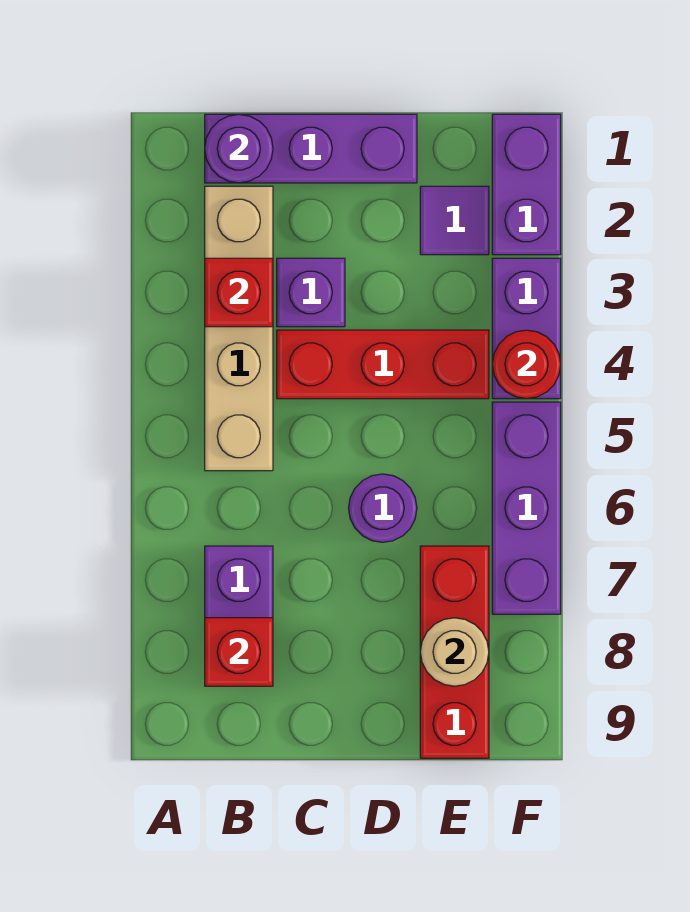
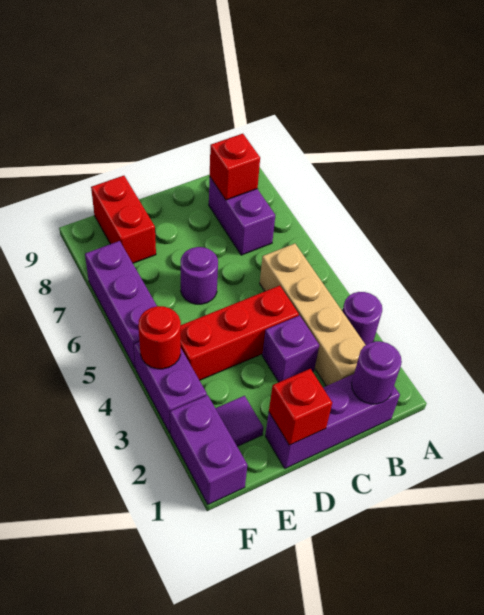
none -> purple round brick A3 level 1
red brick B3 level 2 -> red brick D1 level 2
red brick E7:E9 level 1 -> red brick E8:E9 level 1
tan round brick E8 level 2 -> none

